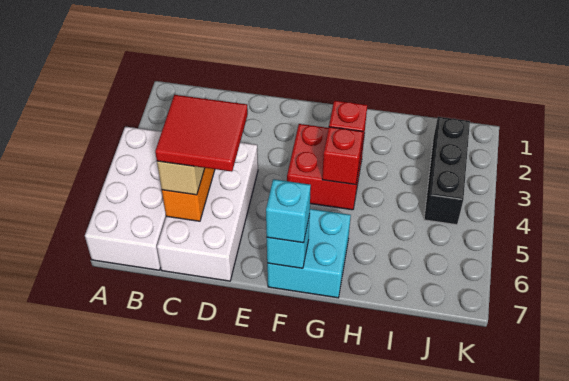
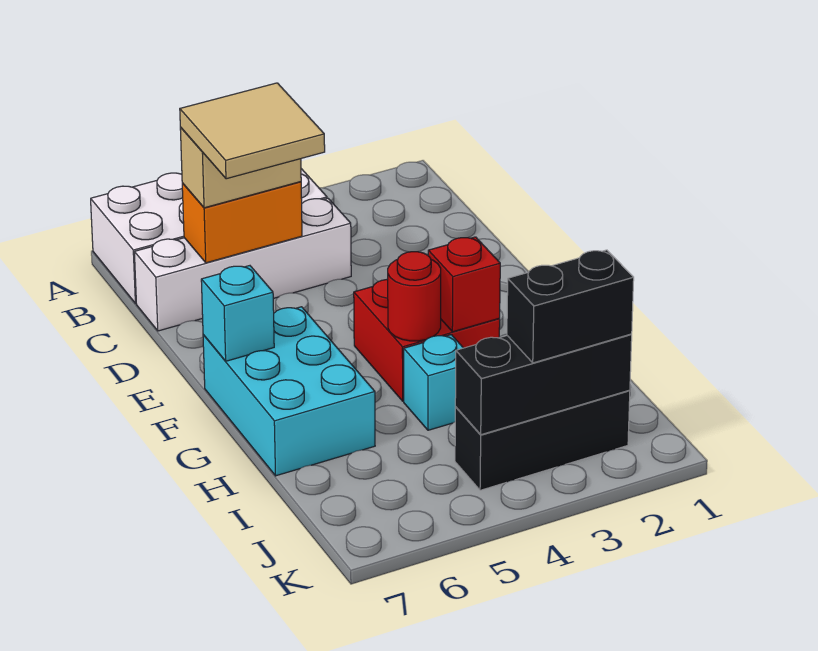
white brick C4:D7 level 1 -> white brick C4:C7 level 1
red tile C5:D6 level 4 -> tan tile C5:D6 level 4
cyan brick F6:G7 level 1 -> cyan brick F6:H7 level 1
cyan brick F7 level 3 -> cyan brick H4 level 1
red brick G4 level 2 -> red round brick G4 level 2
none -> black brick J2:J4 level 2
none -> black brick J2:J3 level 3

